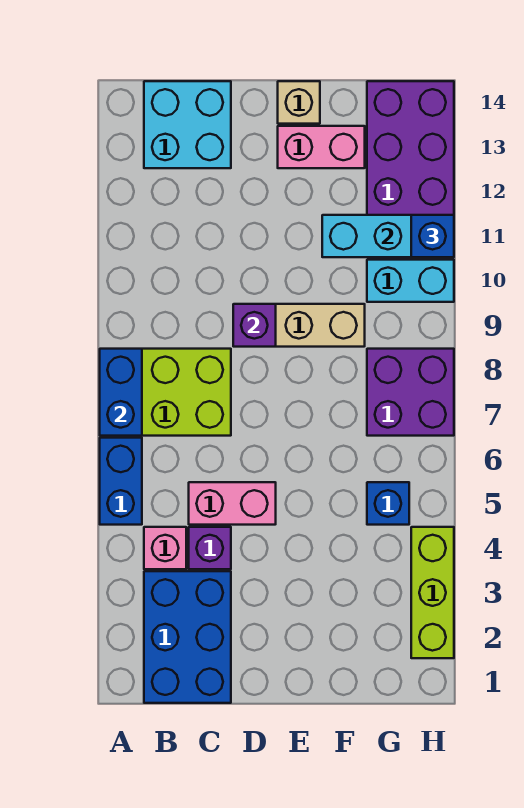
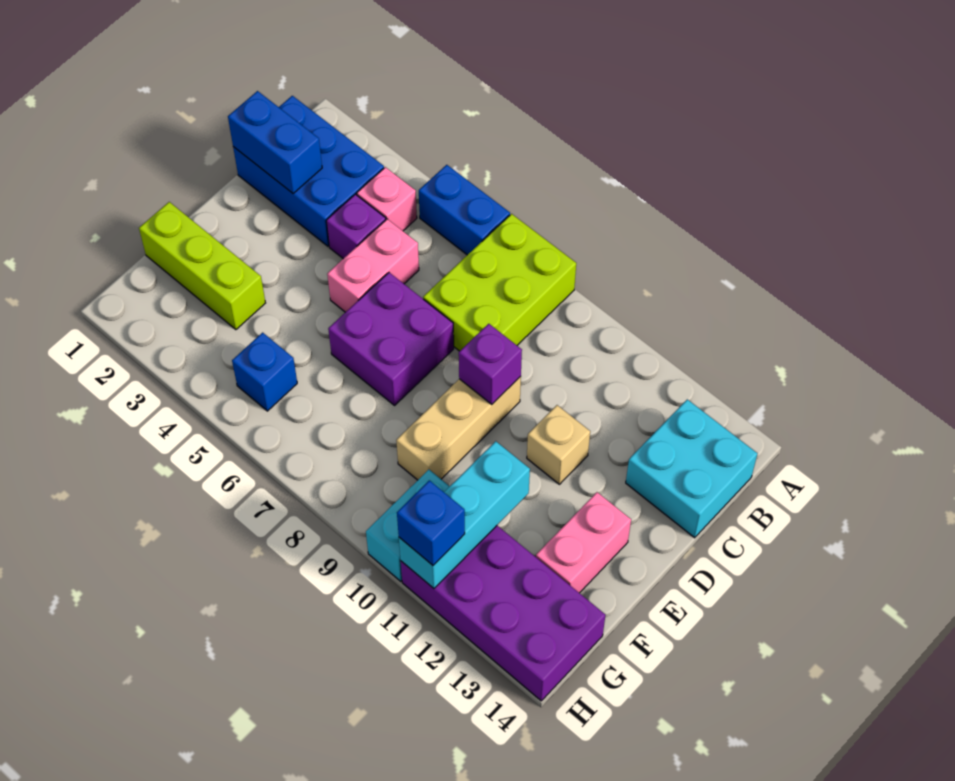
blue brick A7:A8 level 2 -> blue brick C1:C2 level 2
tan brick E14 level 1 -> tan brick D11 level 1
purple brick G7:H8 level 1 -> purple brick D6:E7 level 1
lime brick H2:H4 level 1 -> lime brick F1:F3 level 1

